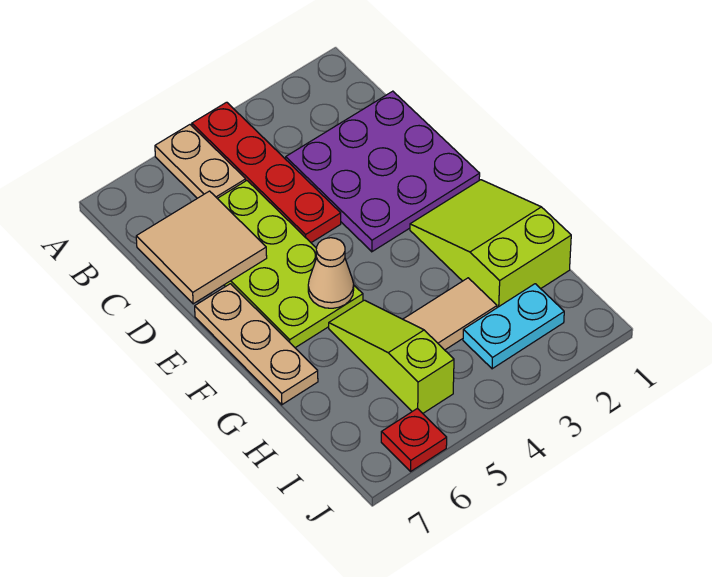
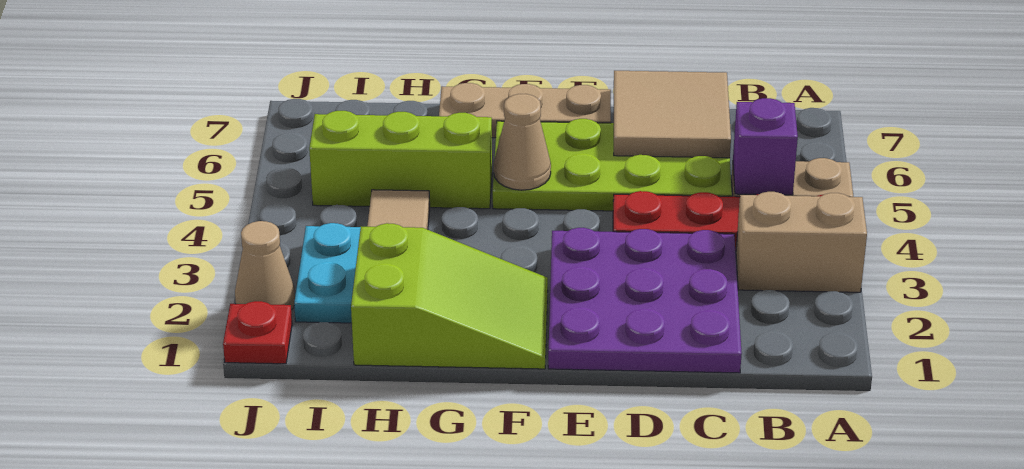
none -> tan brick A3:B3 level 1
none -> purple brick B5 level 2
lime slope G5:I5 level 1 top I -> lime brick G5:I5 level 1
none -> tan cone J2 level 1
red plate J6 level 1 -> red plate J1 level 1

